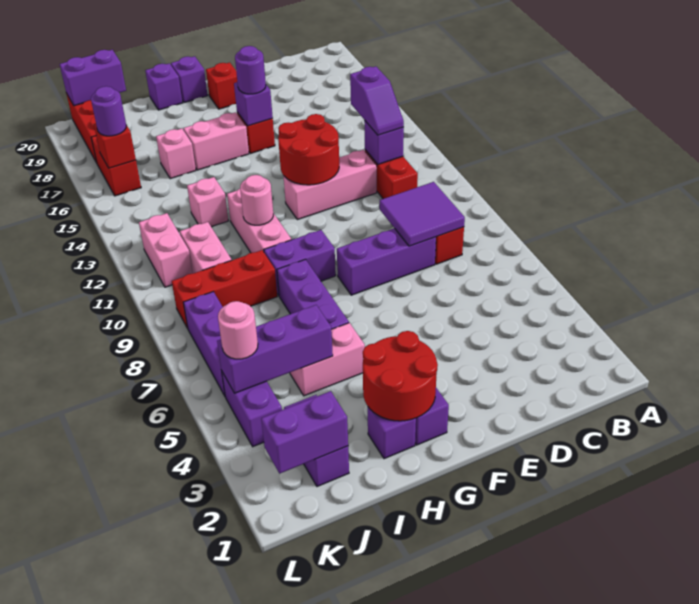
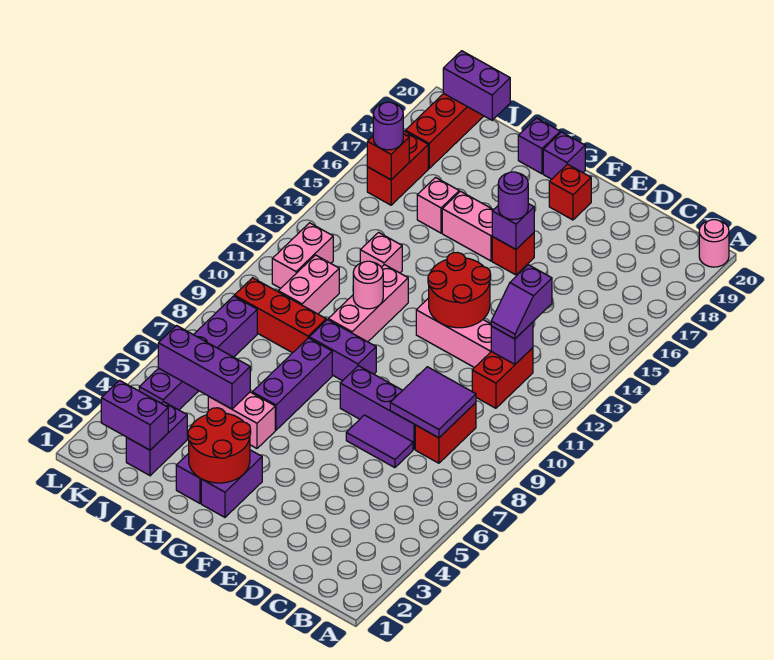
none -> purple tile D7:E7 level 1
pink round brick K5 level 3 -> pink round brick A20 level 1

